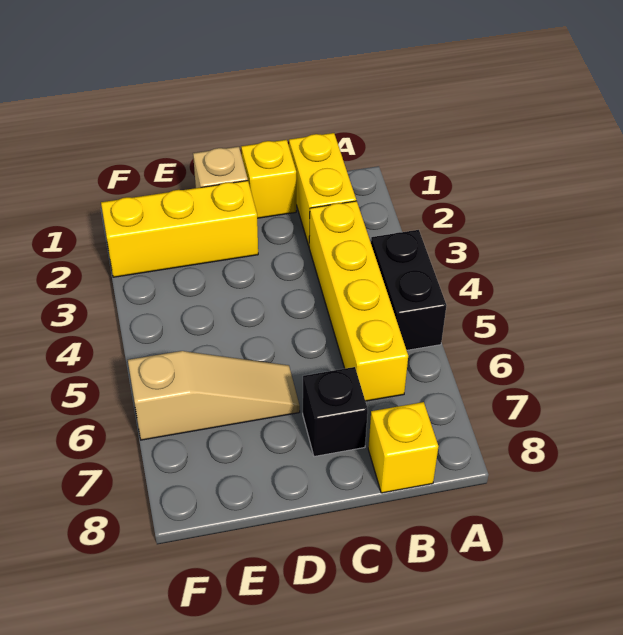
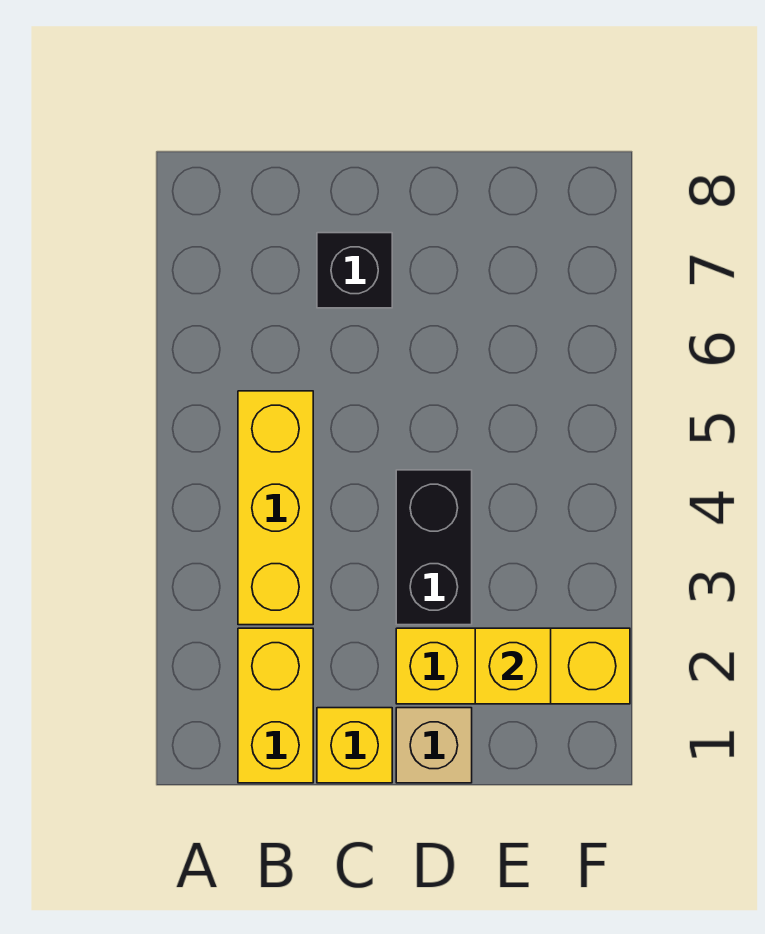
black brick A4:A5 level 1 -> black brick D3:D4 level 1
yellow brick B3:B6 level 1 -> yellow brick B3:B5 level 1
yellow brick B8 level 1 -> yellow brick E2 level 2
tan slope D6:F6 level 1 top F -> none

